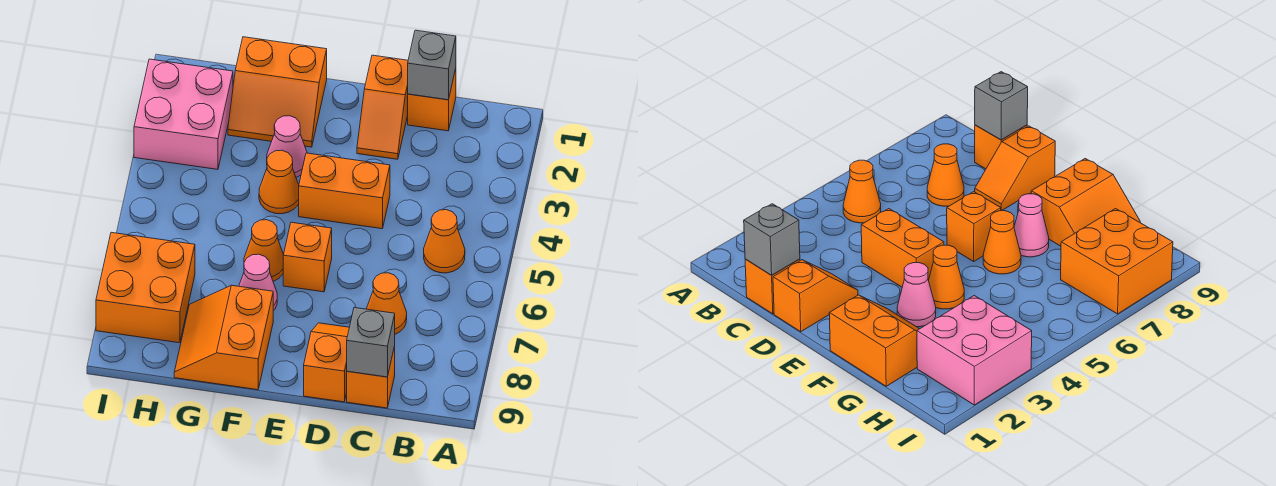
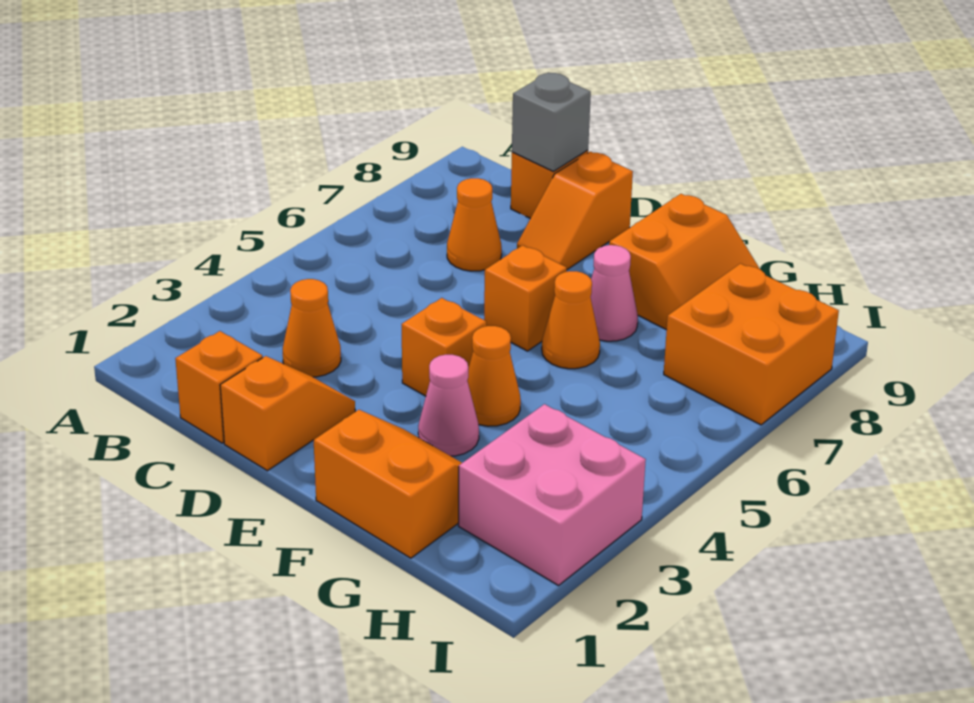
orange cone B5 level 1 -> orange cone C3 level 1
grey brick C1 level 2 -> none
orange brick D4:E4 level 1 -> orange brick E4 level 1

